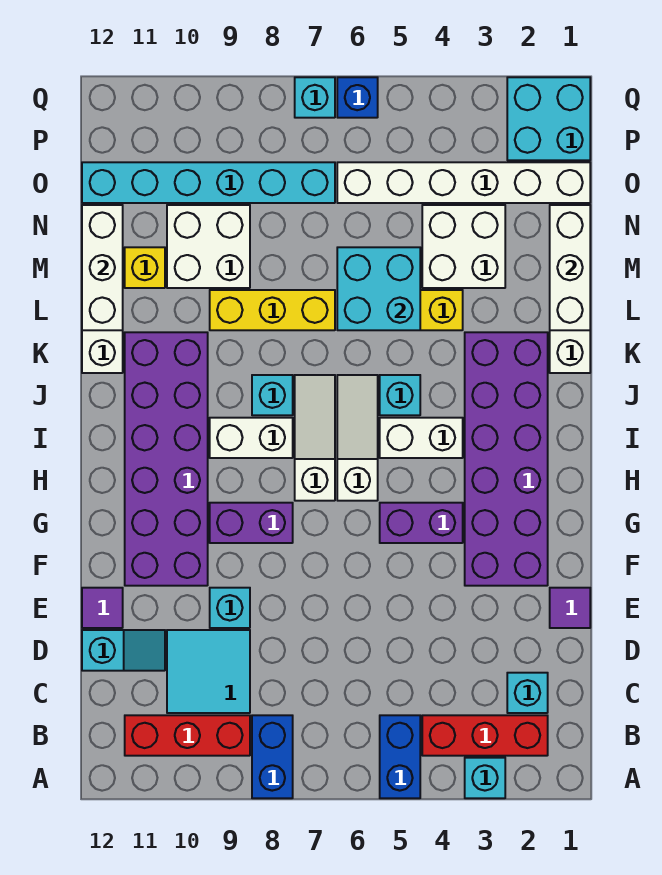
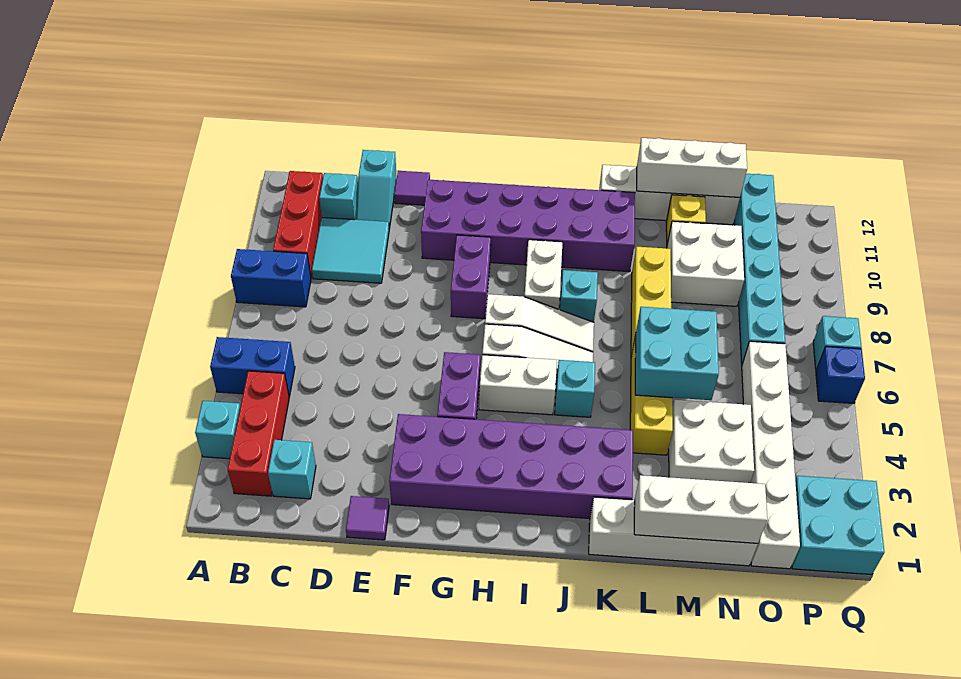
cyan brick E9 level 1 -> cyan brick C11 level 1
white brick I4:I5 level 1 -> white brick H5:I5 level 1

